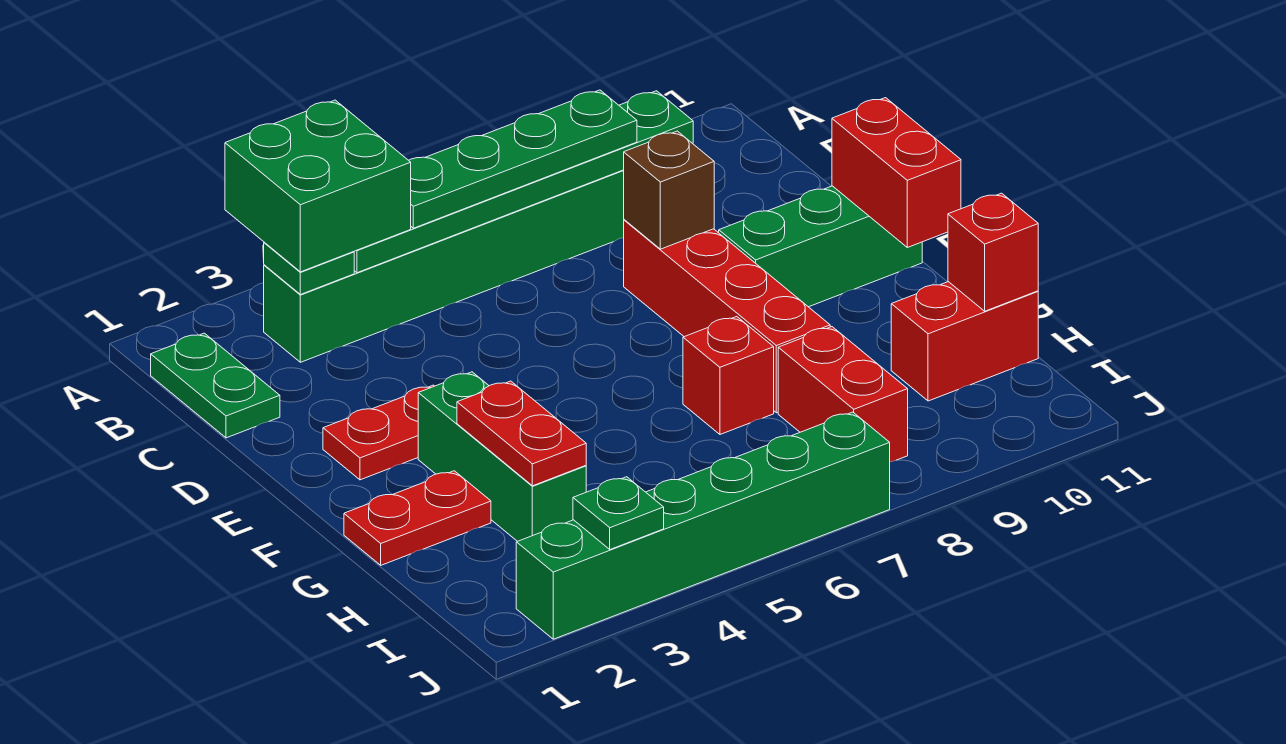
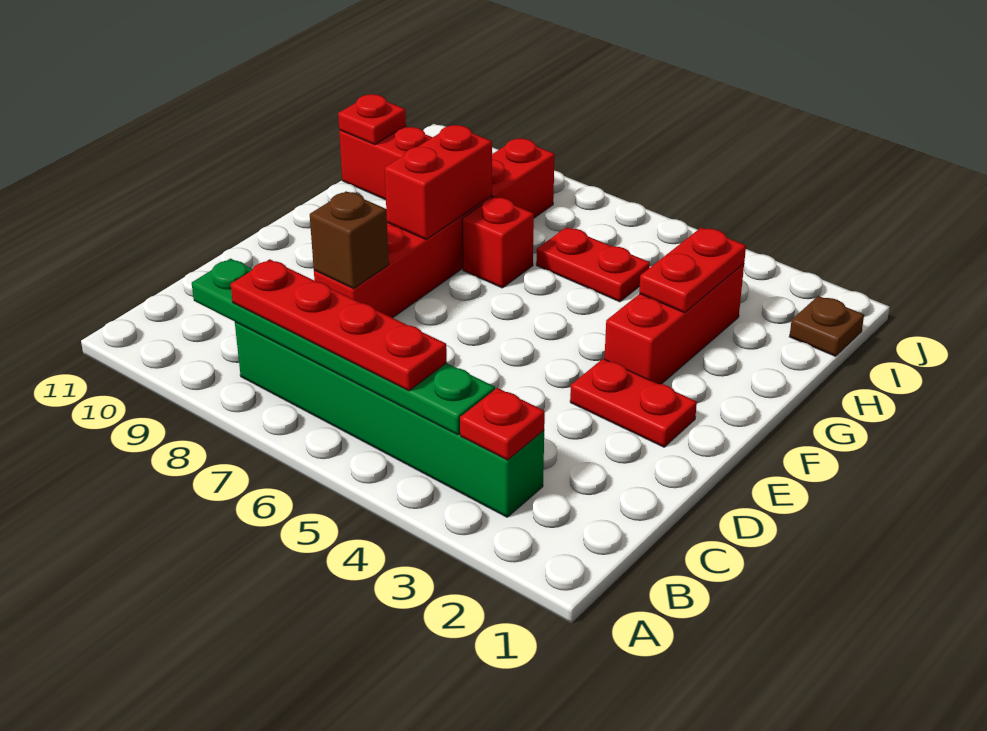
green brick A3:B4 level 3 -> none
green plate B1:C1 level 1 -> none
green plate B3 level 2 -> red plate B3 level 2
green plate B5:B8 level 3 -> red plate B5:B8 level 3
green brick E9:E11 level 1 -> none
red brick E11:F11 level 2 -> red brick F8:G8 level 2
green brick F3:H3 level 1 -> red brick F3:H3 level 1
red plate G1:G2 level 1 -> red plate H5:H6 level 1
red brick H11 level 2 -> red plate H11 level 2
none -> brown plate I1 level 1
green brick J2:J7 level 1 -> none
green plate J3 level 2 -> none

